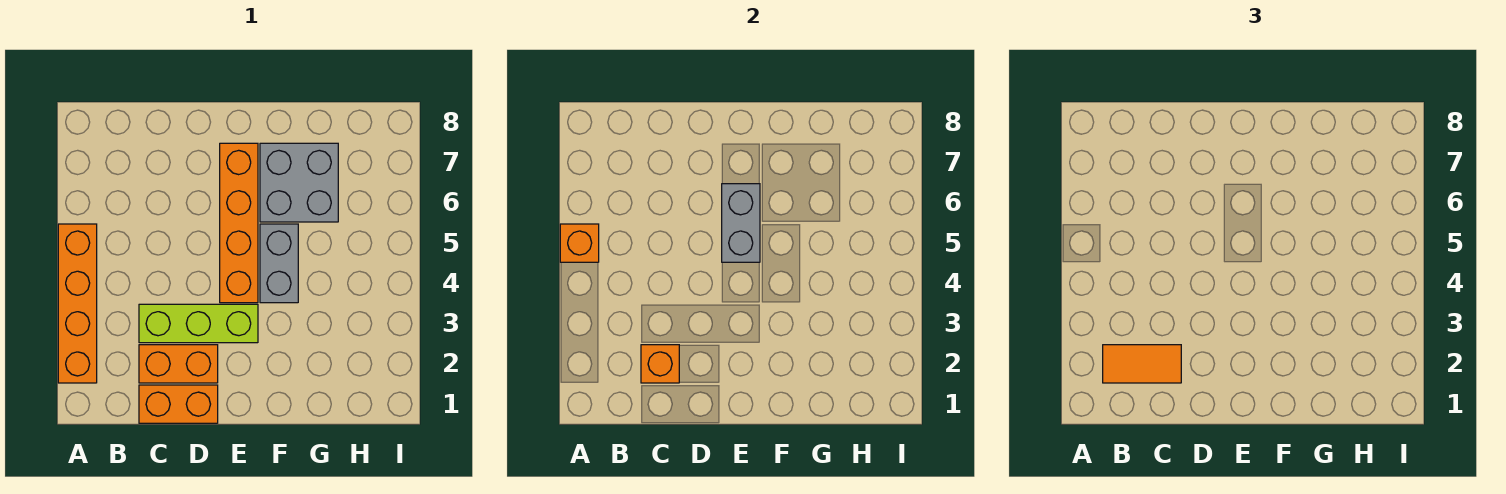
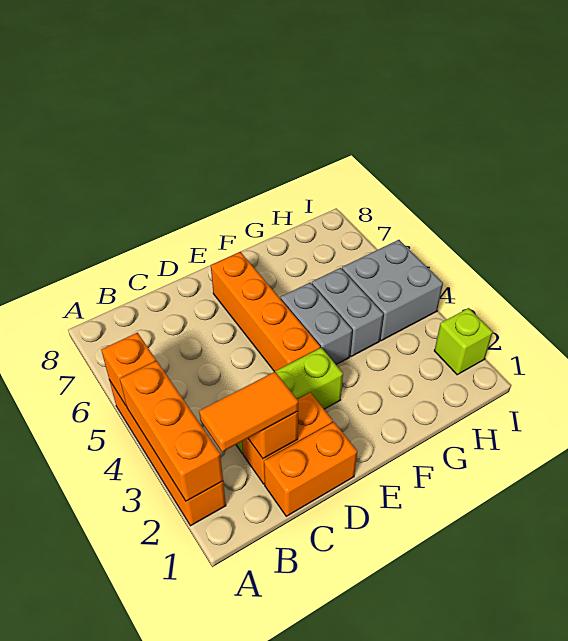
none -> orange brick A2:A4 level 2
grey brick E5:E6 level 2 -> grey brick G4:G5 level 1
grey brick F6:G7 level 1 -> grey brick H4:I5 level 1
none -> lime brick I2 level 1

